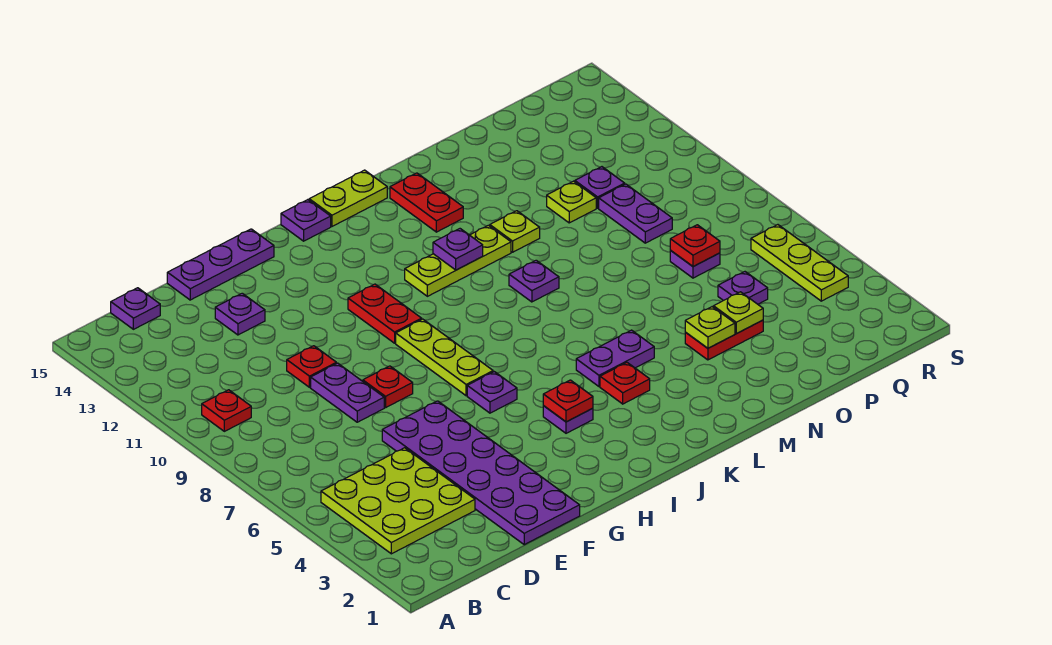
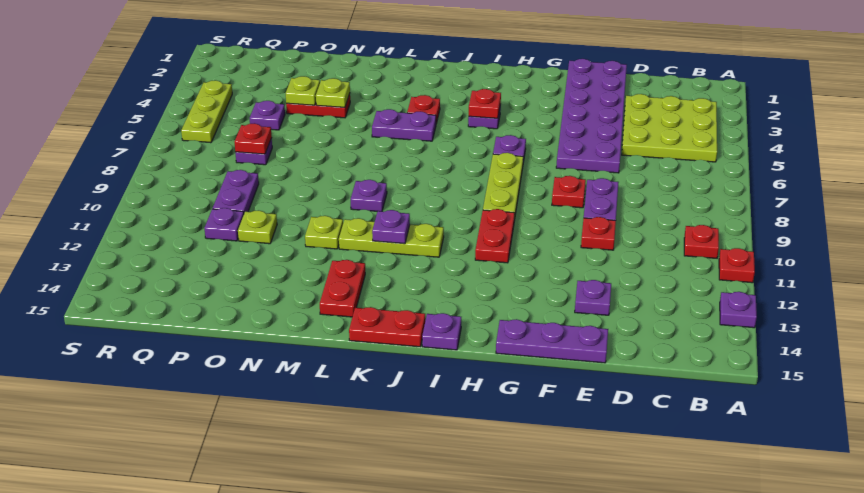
none -> red plate A11 level 1
purple plate C15 level 1 -> purple plate A13 level 1
lime plate J15:K15 level 1 -> red plate J15:K15 level 1

